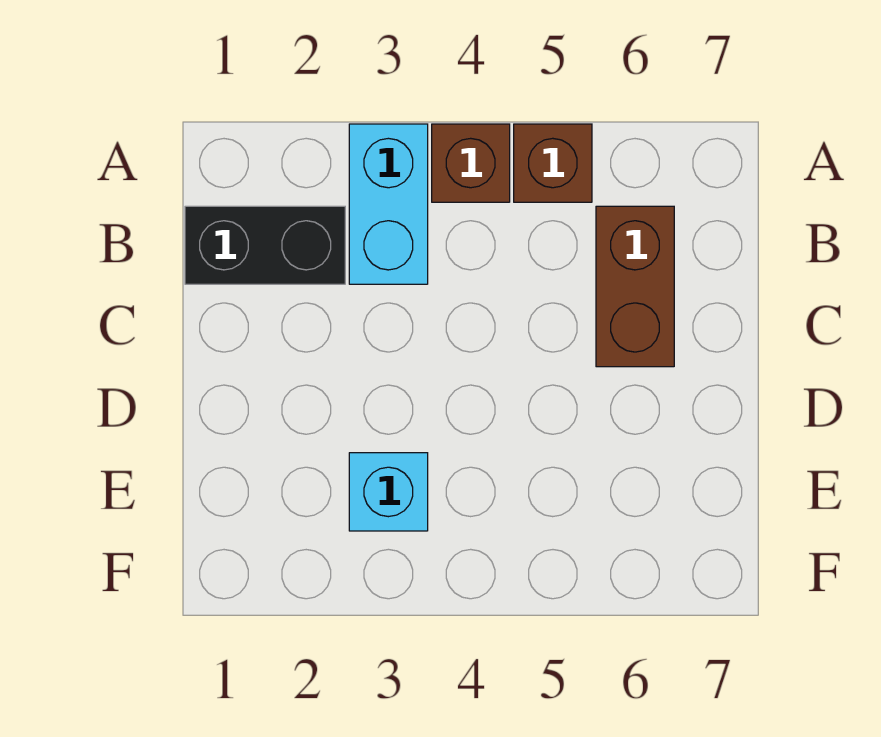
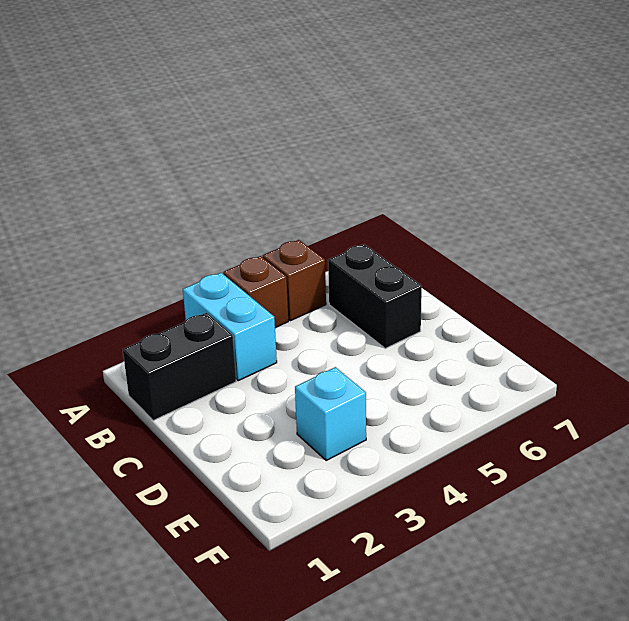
brown brick B6:C6 level 1 -> black brick B6:C6 level 1

